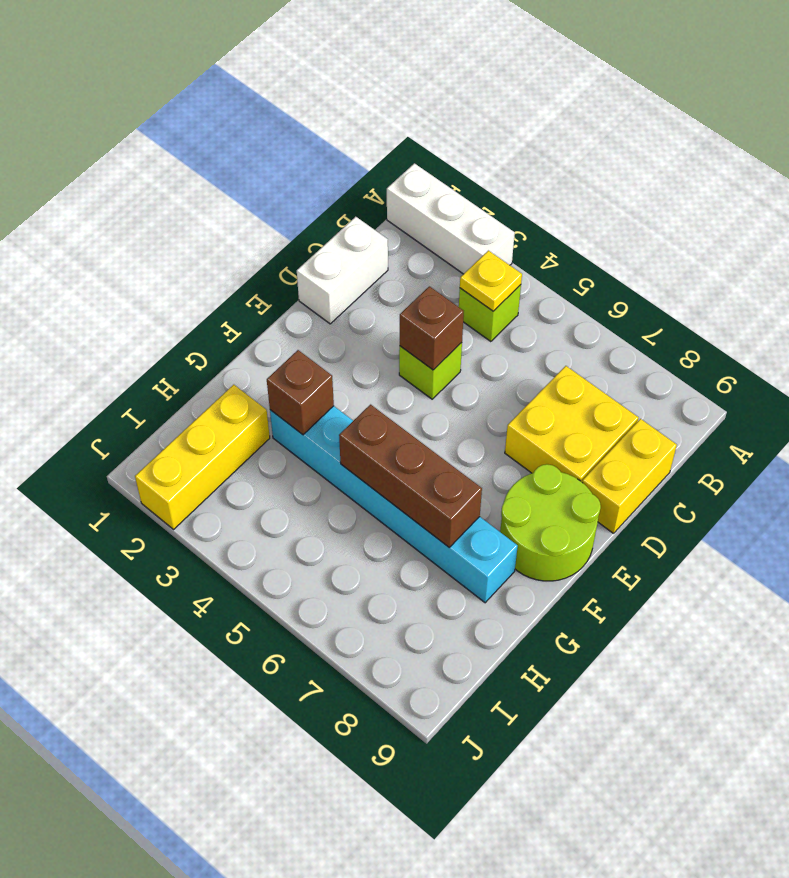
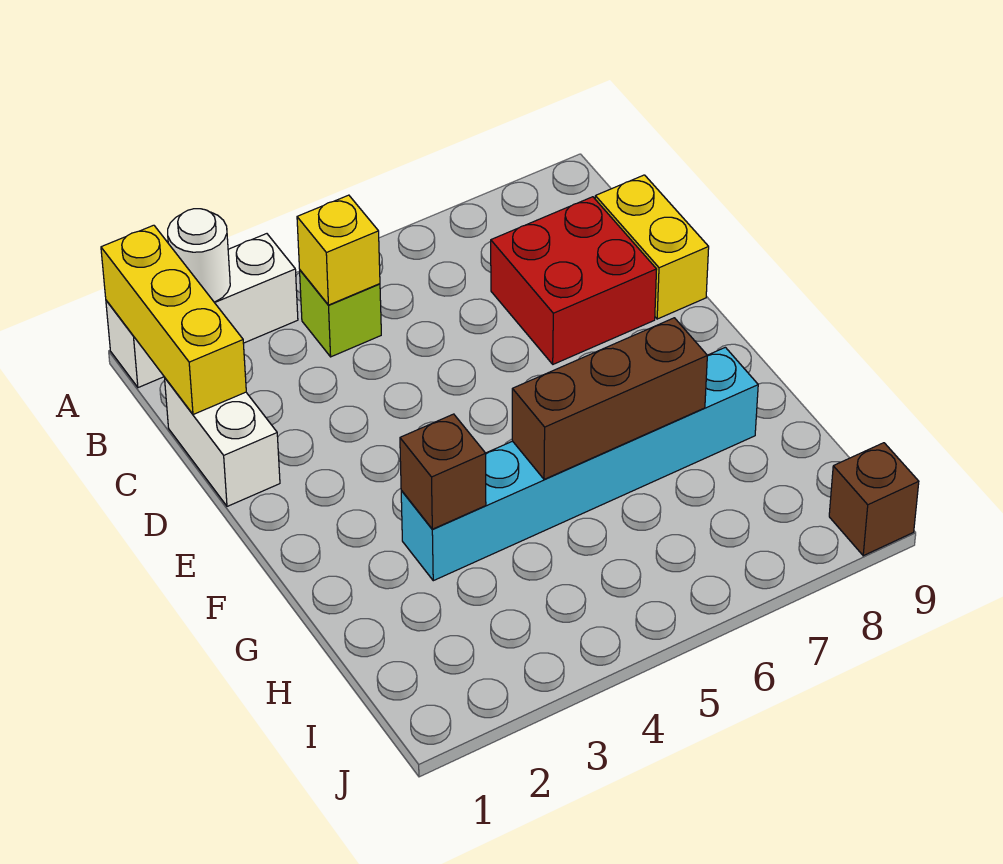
none -> white round brick A2 level 2
yellow plate B4 level 2 -> yellow brick B4 level 2
yellow brick C7:D8 level 1 -> red brick C7:D8 level 1
lime brick D4 level 1 -> none
brown brick D4 level 2 -> brown brick J9 level 1
lime round brick E8:F9 level 1 -> none
yellow brick H2:J2 level 1 -> yellow brick A1:C1 level 2

